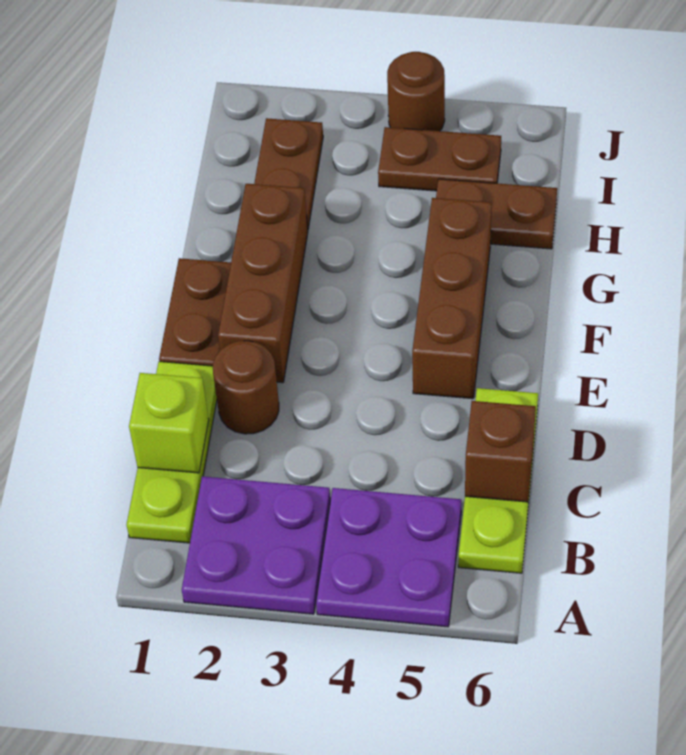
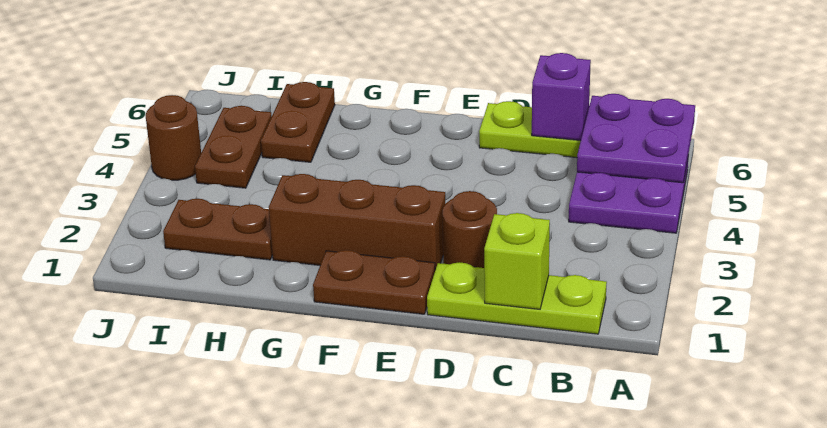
purple plate A2:B3 level 1 -> purple plate A5:B6 level 2
brown brick C6 level 2 -> purple brick C6 level 2
brown brick E5:G5 level 1 -> none

